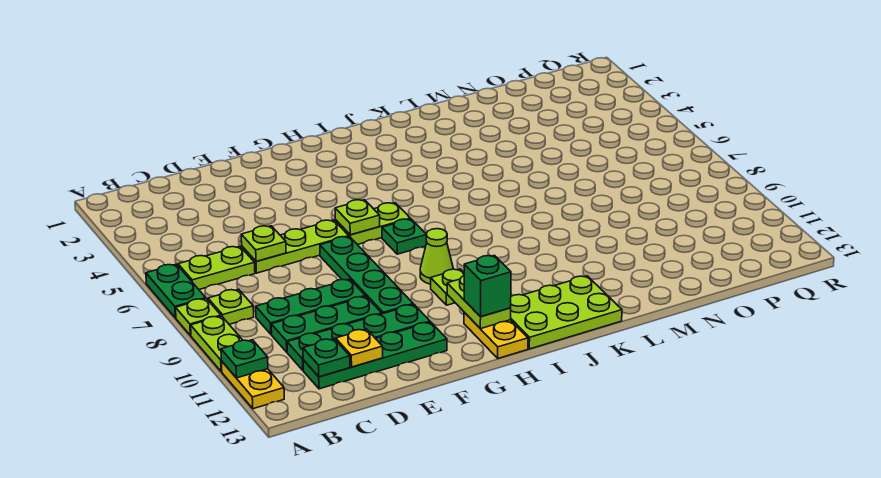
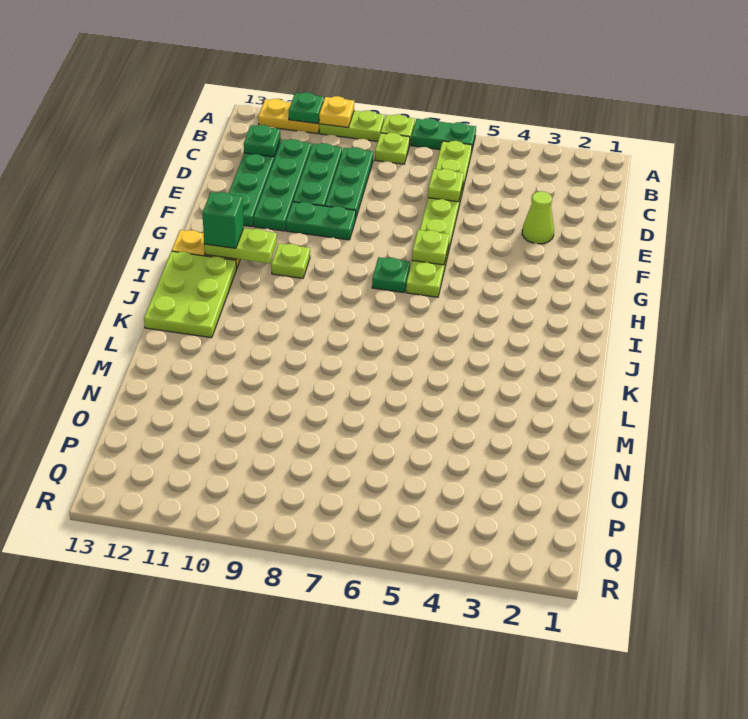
yellow plate D12 level 2 -> yellow plate A10 level 2
green plate F7:F10 level 1 -> green plate F9:F10 level 1
lime cone H9 level 1 -> lime cone E3 level 1

